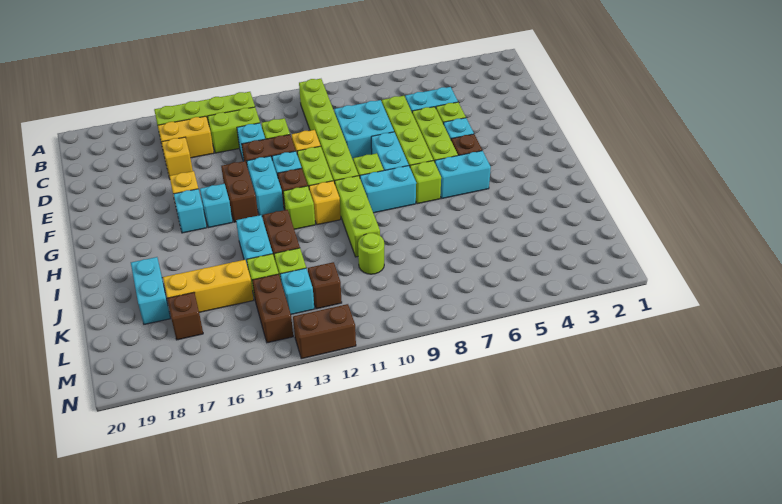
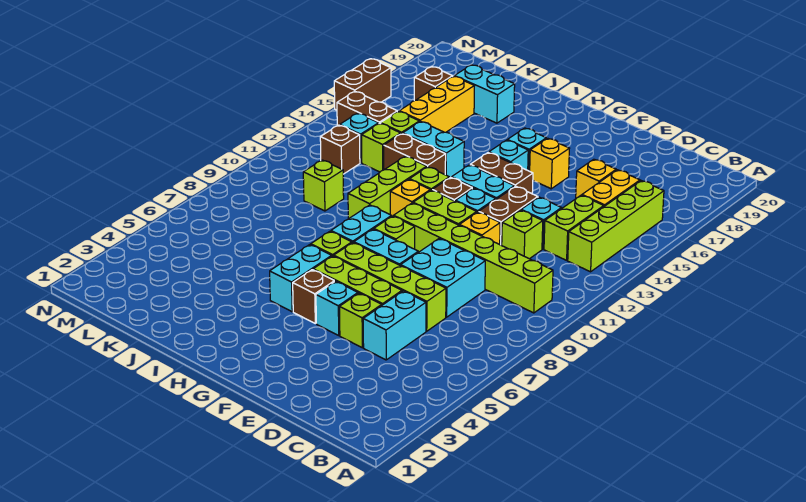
lime brick H10:J10 level 1 -> lime brick I10:I12 level 1
lime round brick K10 level 1 -> lime brick K10 level 1
brown brick N12:N13 level 1 -> brown brick N15:N16 level 1

